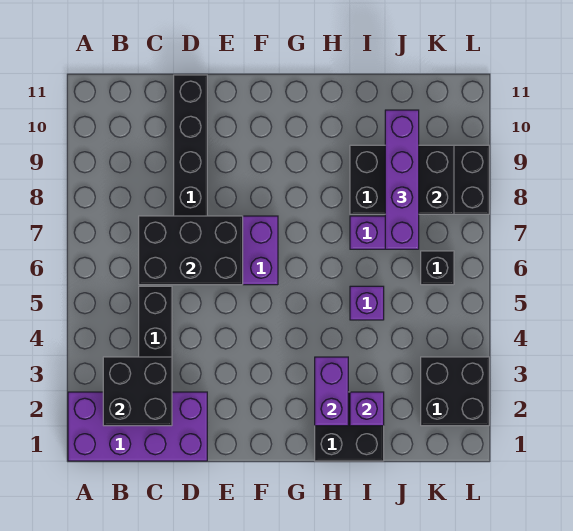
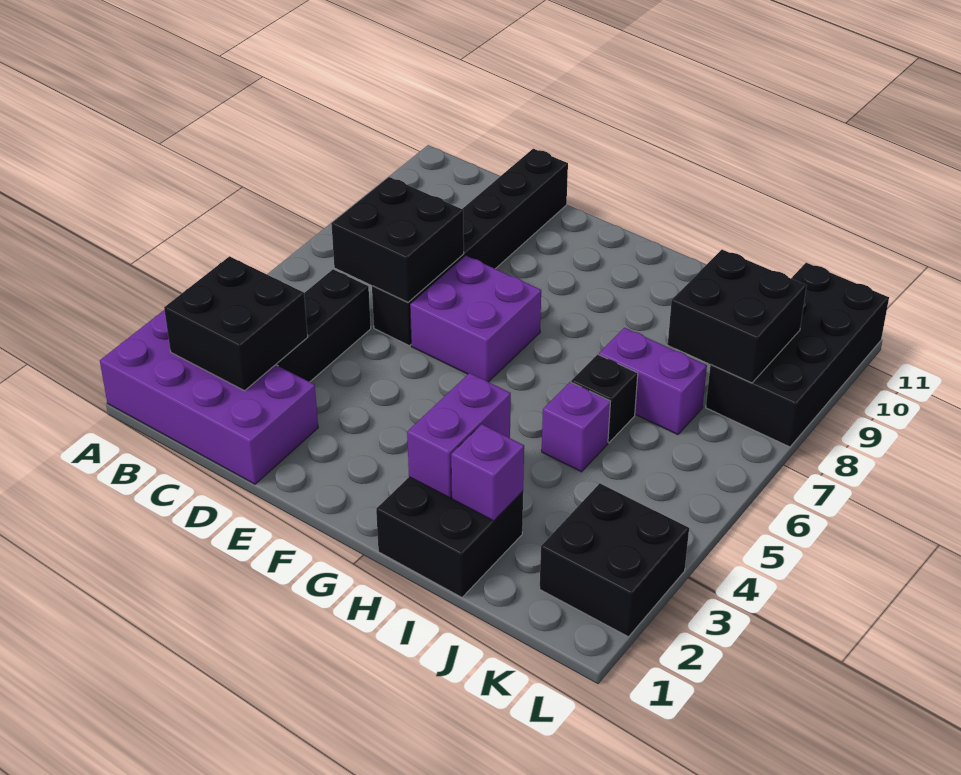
black brick C6:E7 level 2 -> black brick C6:D7 level 2
black brick I8:L9 level 1 -> black brick K8:L11 level 1
purple brick J7:J10 level 3 -> none
black brick K6 level 1 -> black brick I6 level 1

